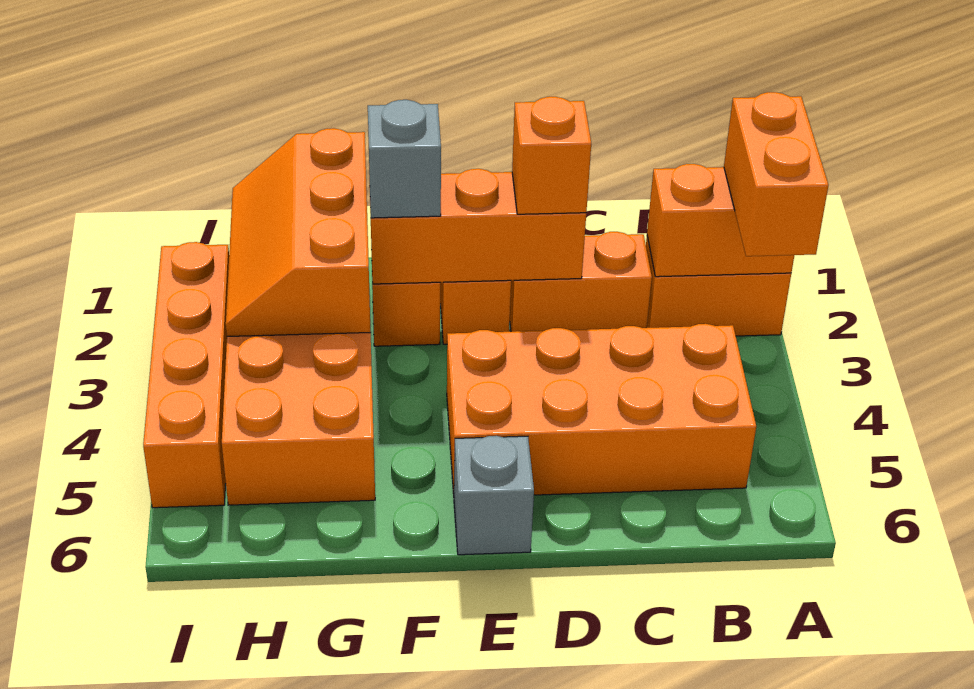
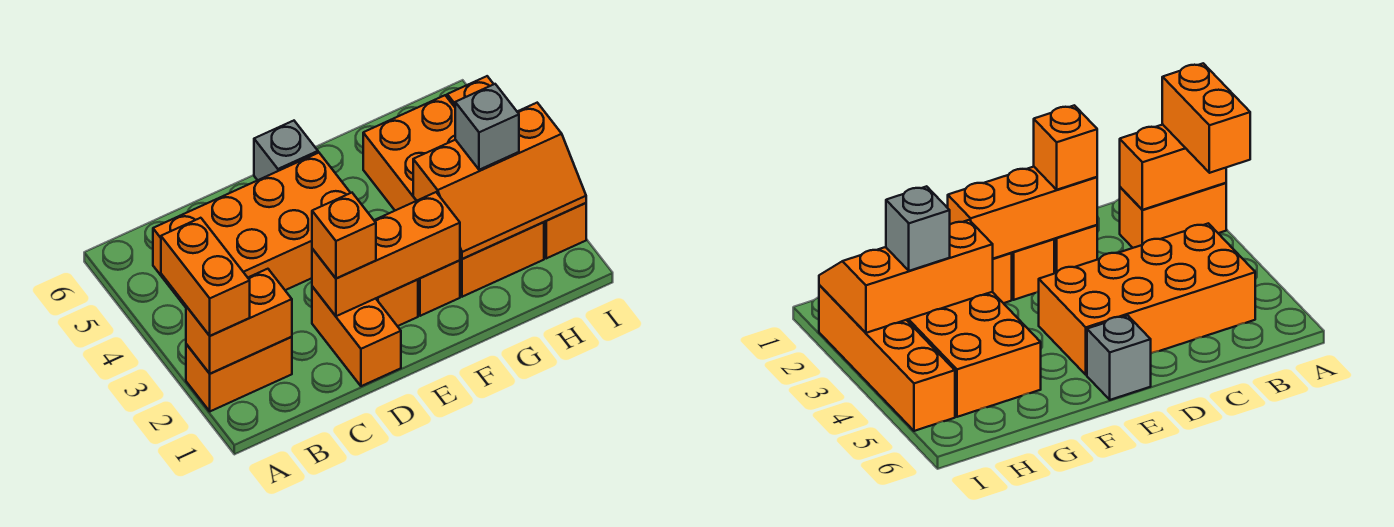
orange brick C2:D2 level 1 -> orange brick D1:D2 level 1
grey brick F2 level 3 -> grey brick H3 level 3
orange slope G1:H3 level 2 top G -> orange slope G2:I3 level 2 top 3

